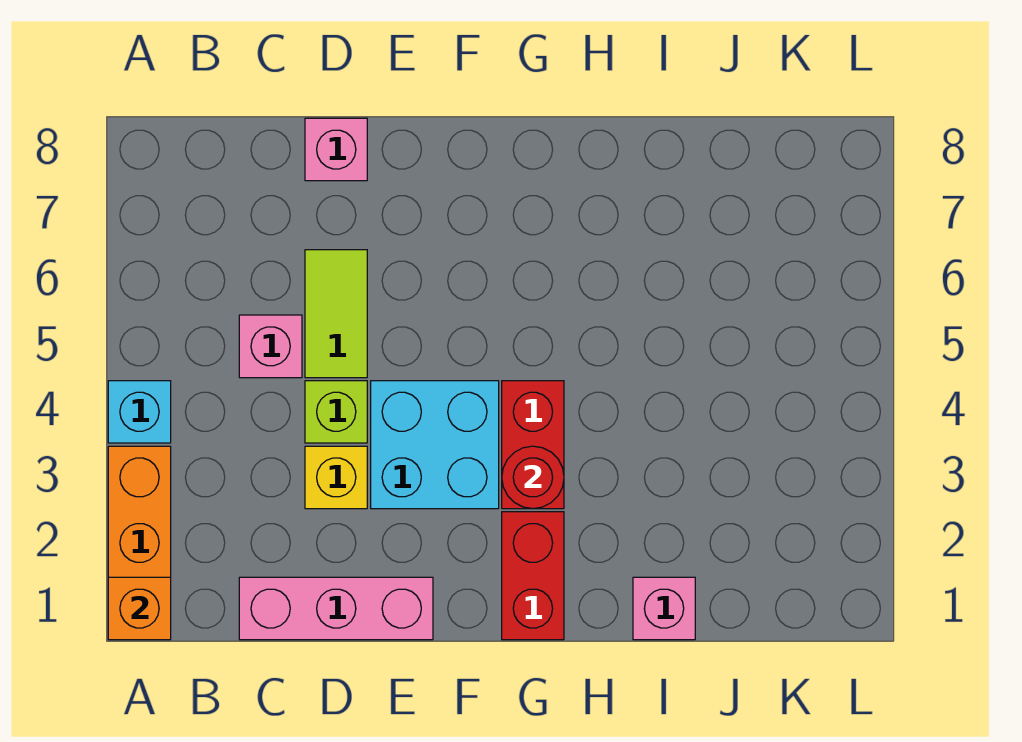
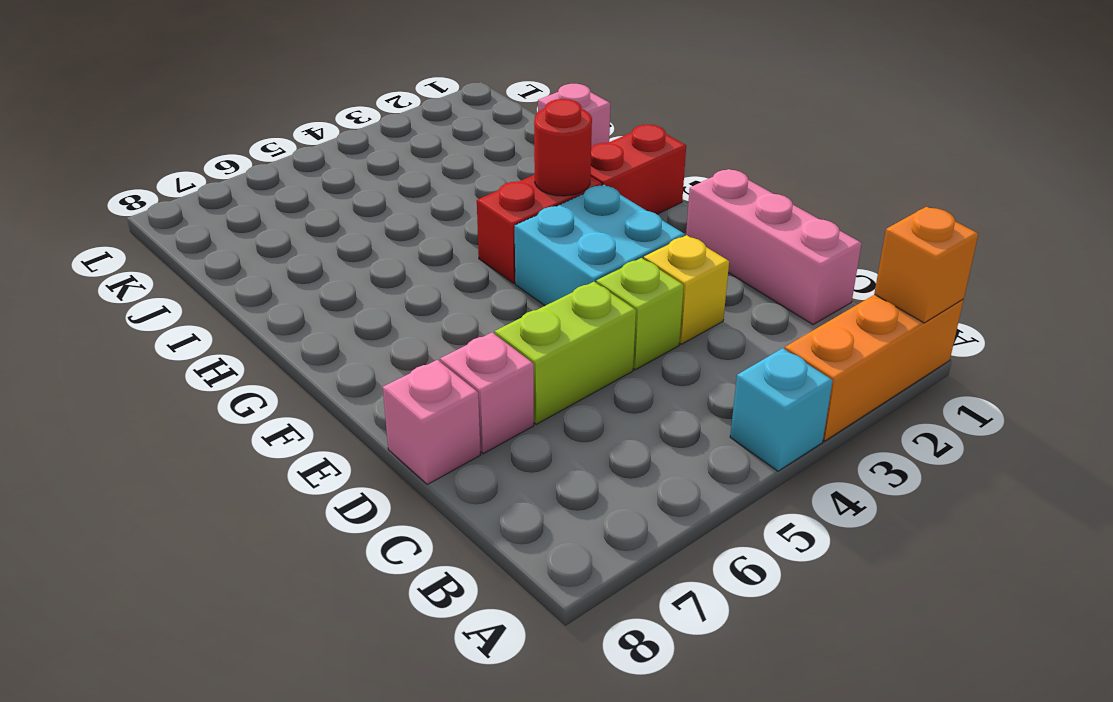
pink brick C5 level 1 -> pink brick D7 level 1
lime tile D5:D6 level 1 -> lime brick D5:D6 level 1

